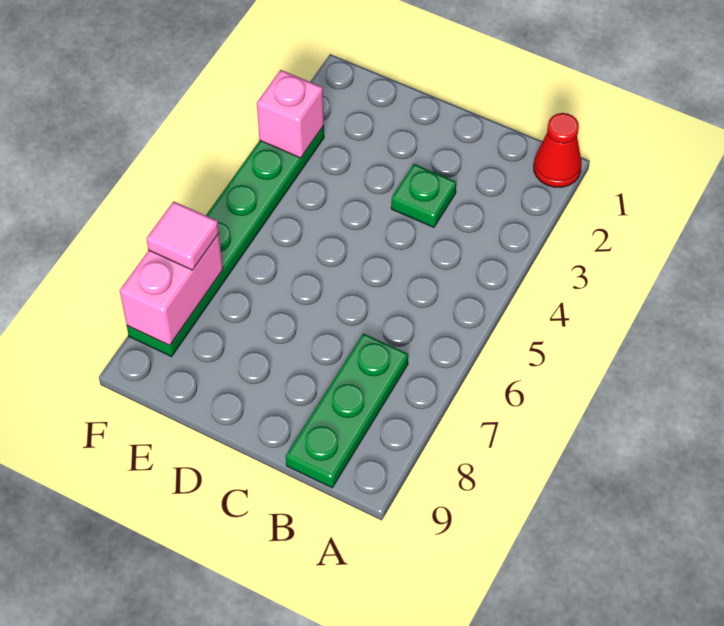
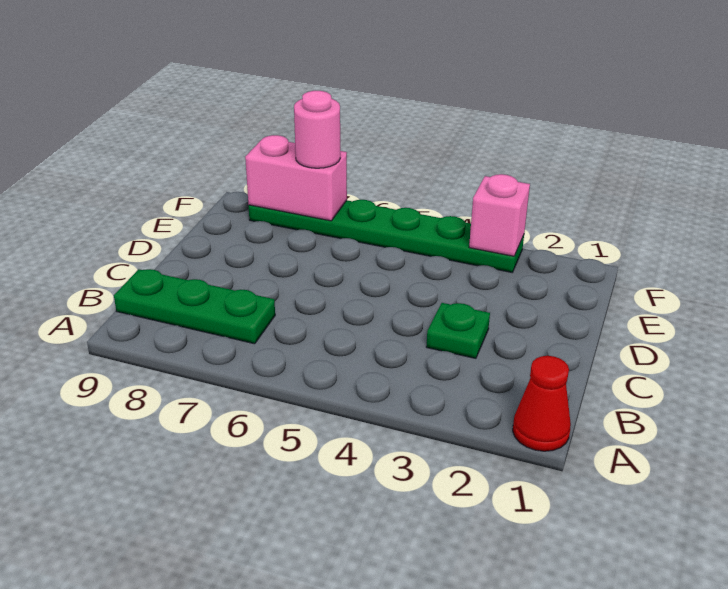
pink tile F7 level 3 -> pink round brick F7 level 3

